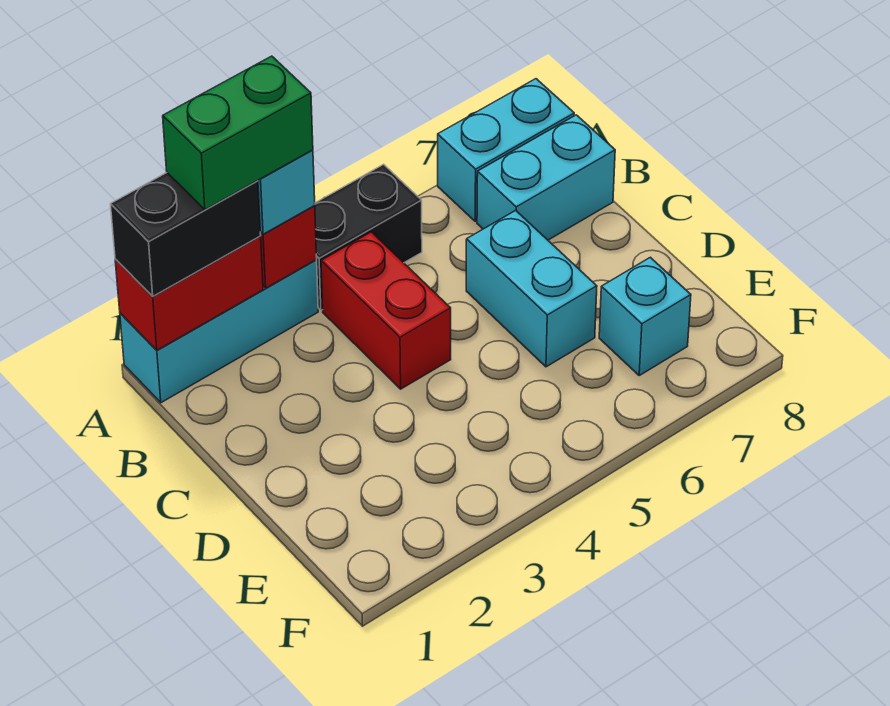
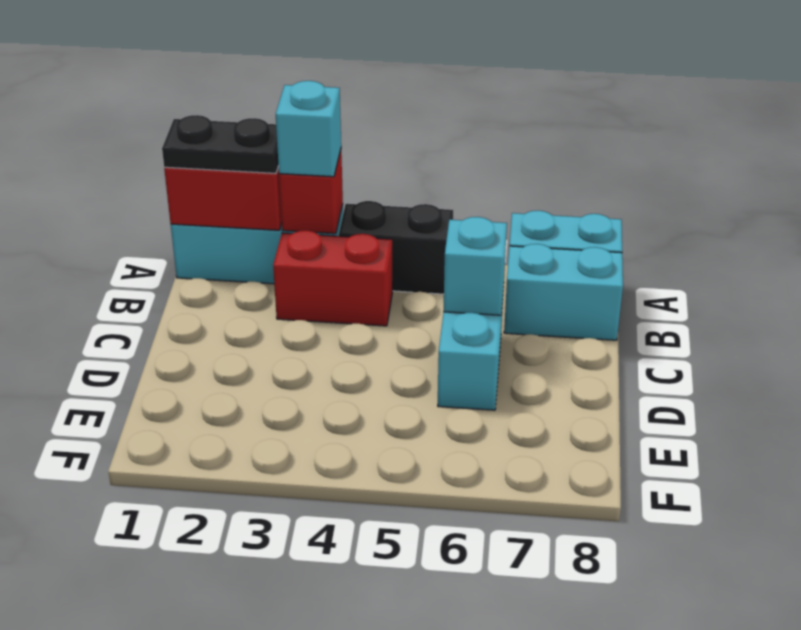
black brick A1:A2 level 3 -> black plate A1:A2 level 3
green brick A2:A3 level 4 -> none
red brick B4:C4 level 1 -> red brick B3:B4 level 1
cyan brick E7 level 1 -> cyan brick C6 level 2

